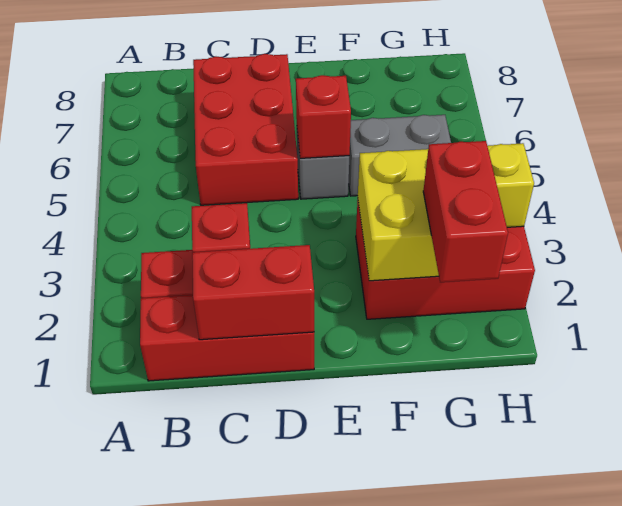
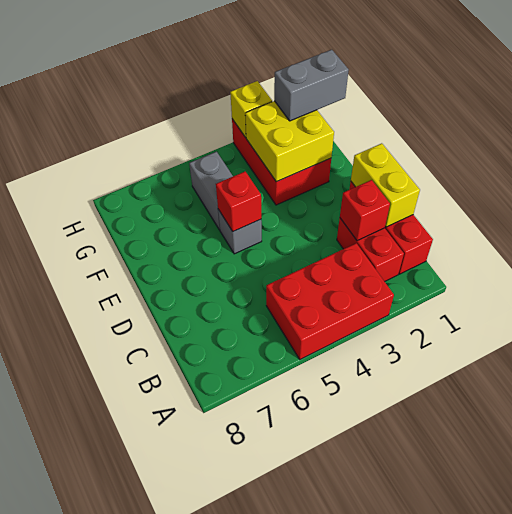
red brick C1:D1 level 2 -> yellow brick C1:D1 level 2
red brick C5:D7 level 1 -> red brick A3:B5 level 1
red brick G1:G2 level 3 -> grey brick G1:G2 level 3

